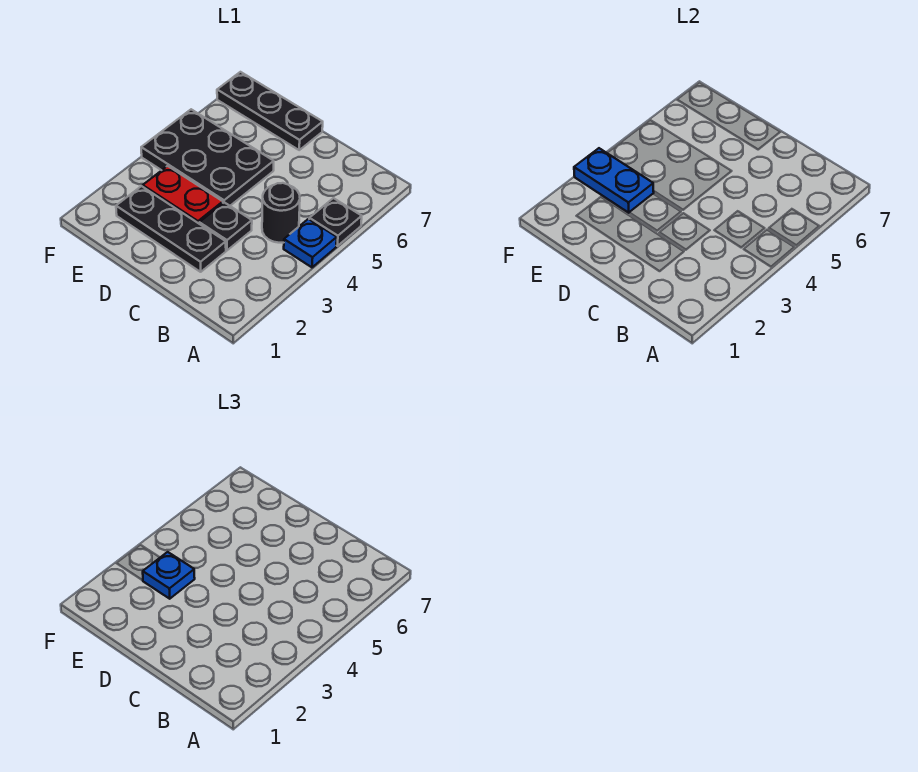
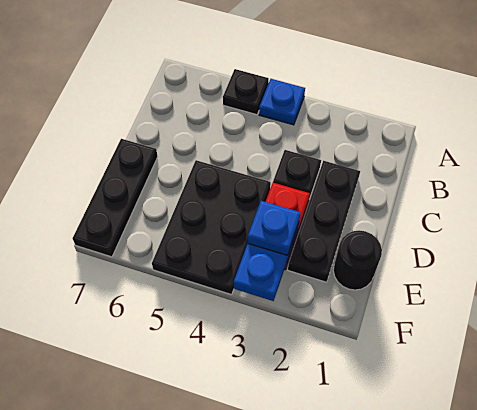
black round brick B4 level 1 -> black round brick E1 level 1

